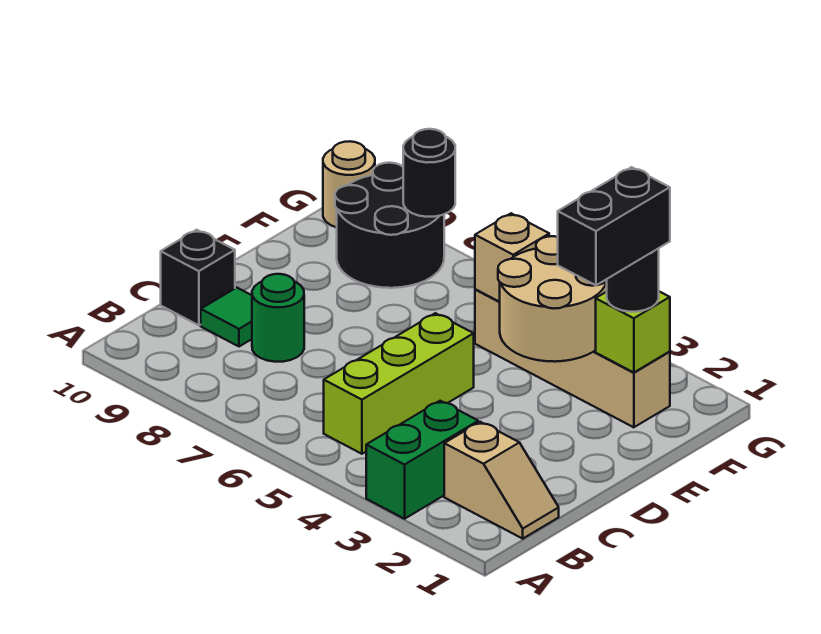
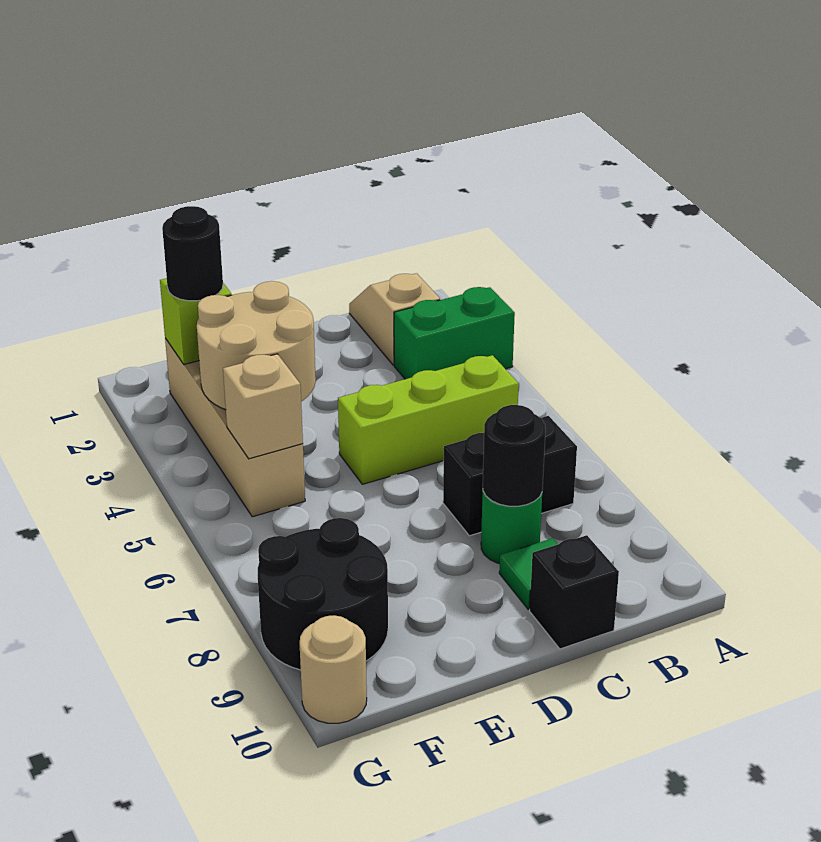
black brick E2:F2 level 4 -> black brick B7:C7 level 1
black round brick G8 level 2 -> black round brick C8 level 2

